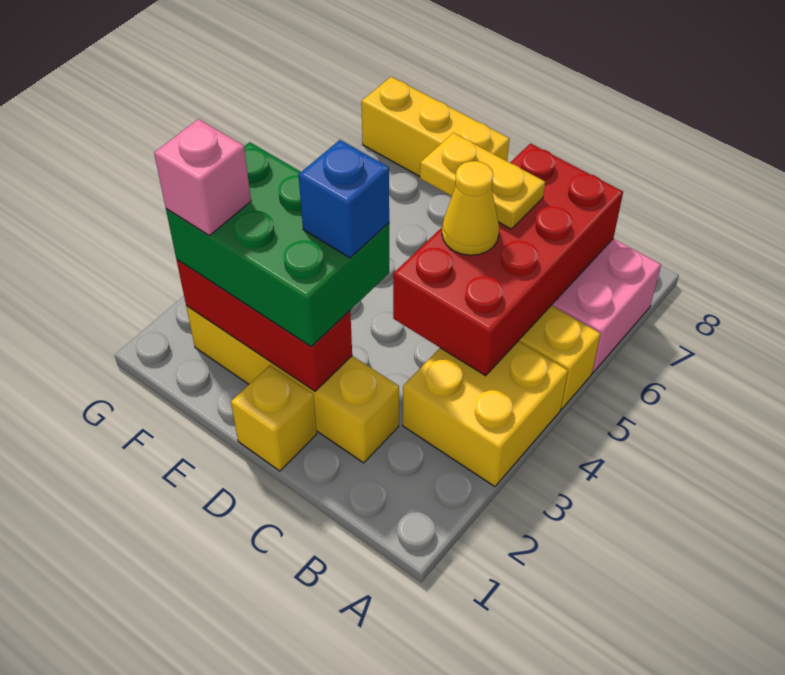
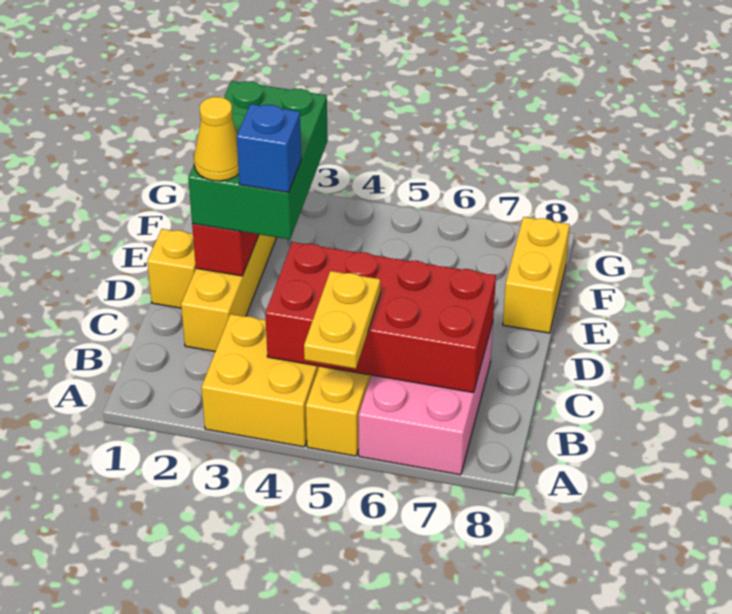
yellow cone C5 level 3 -> yellow cone D2 level 4
yellow plate C6:D6 level 3 -> yellow plate A5:B5 level 3
yellow brick E8:G8 level 1 -> yellow brick E8:F8 level 1
pink brick F2 level 4 -> none

